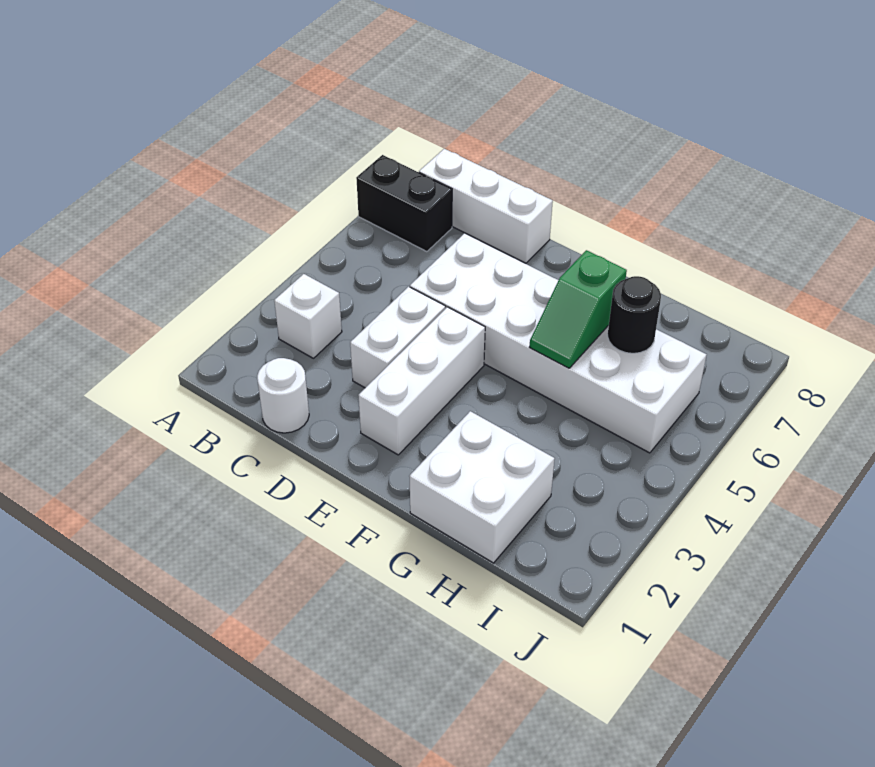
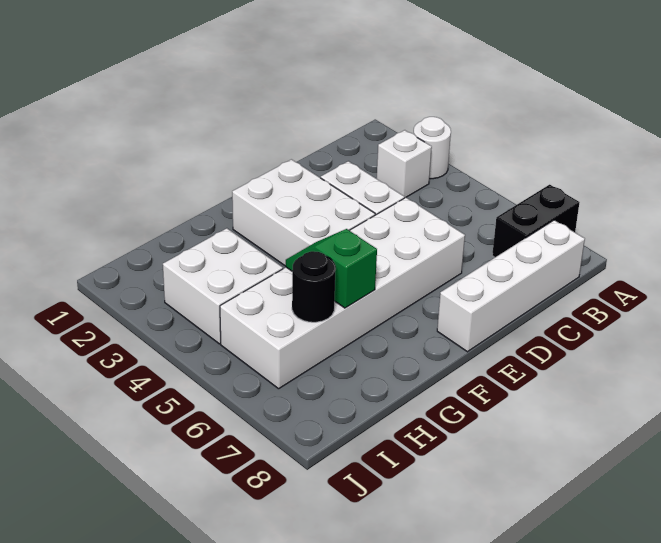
white brick B8:D8 level 1 -> white brick B8:E8 level 1
white round brick C1 level 1 -> white round brick A3 level 1
white brick E2:E4 level 1 -> white brick E2:F4 level 1
white brick G1:H2 level 1 -> white brick H3:I4 level 1

